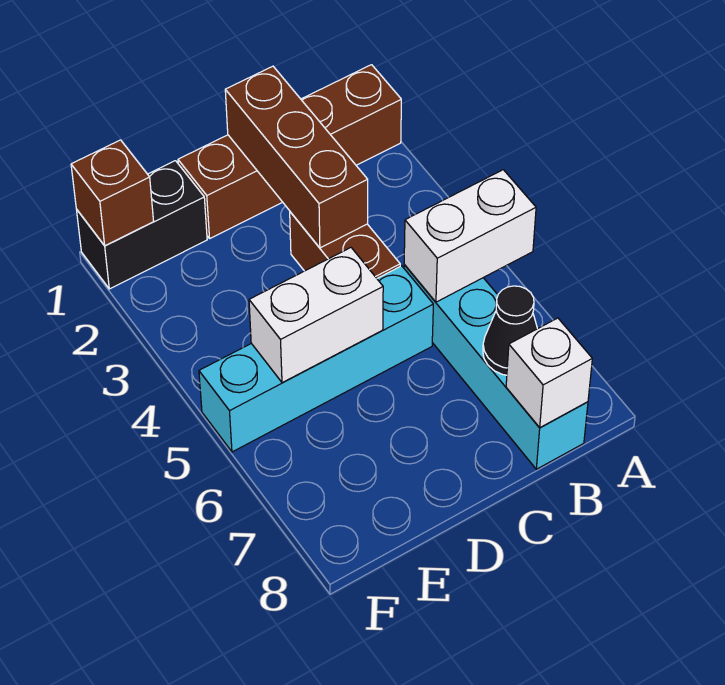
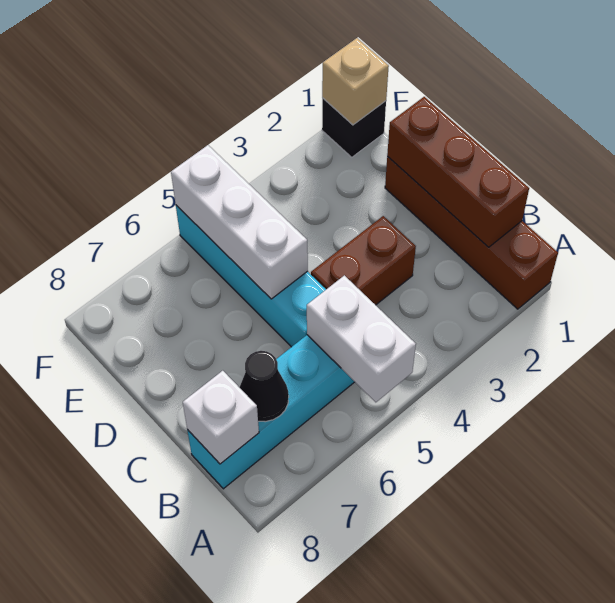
brown brick C1:C3 level 2 -> brown brick B1:D1 level 2
white brick D5:E5 level 2 -> white brick D5:F5 level 2
black brick E1:F1 level 1 -> black brick F1 level 1
brown brick F1 level 2 -> tan brick F1 level 2

